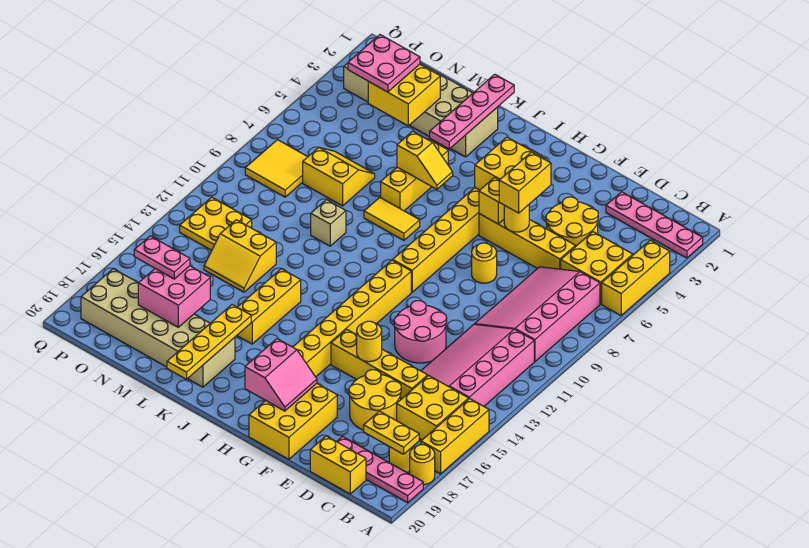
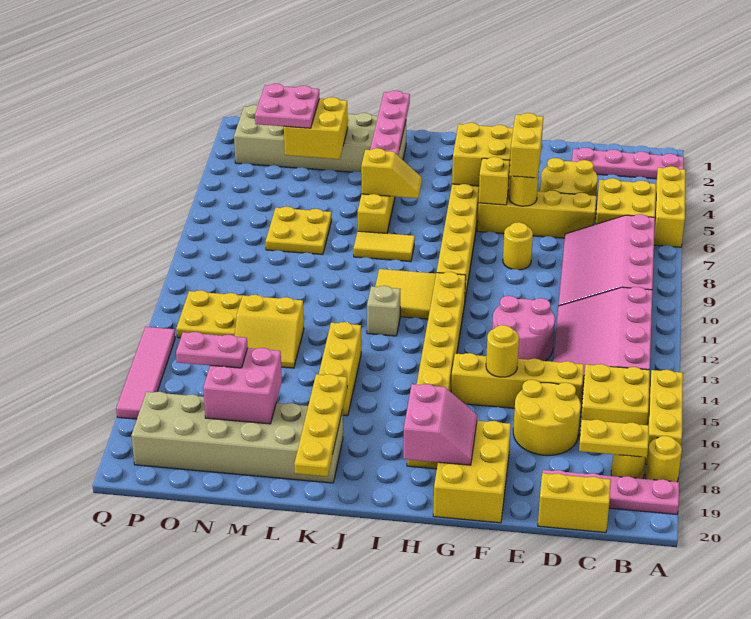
tan brick L10 level 1 -> tan brick J12 level 1
yellow slope M7:N8 level 1 top 8 -> yellow plate M7:N8 level 1
yellow tile O8:P9 level 1 -> yellow tile I10:J11 level 1
none -> pink tile Q14:Q17 level 1

